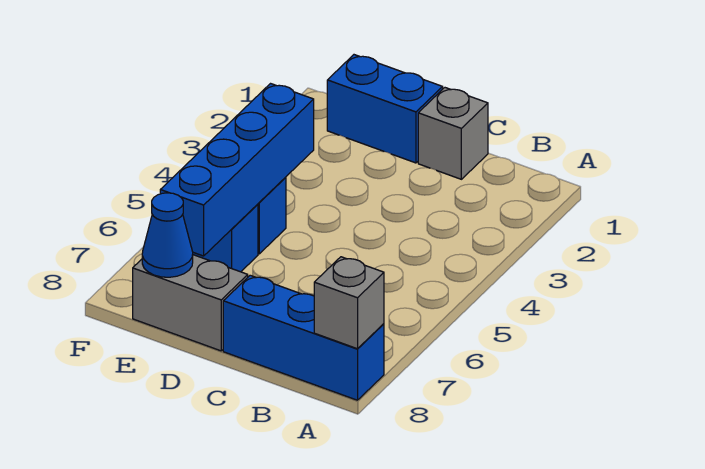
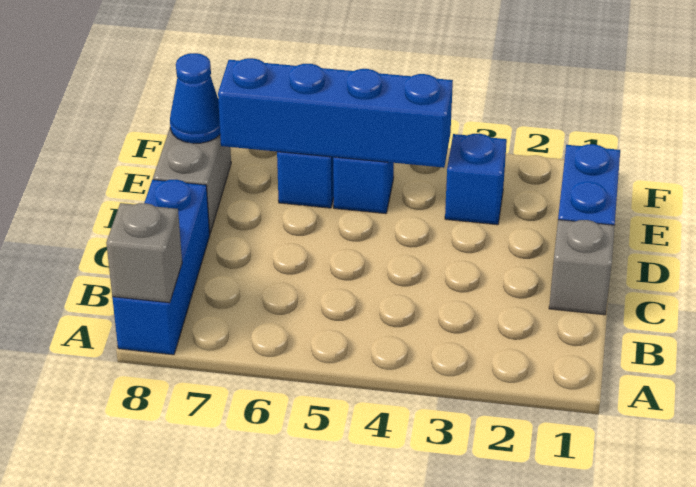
none -> blue brick E3 level 1

